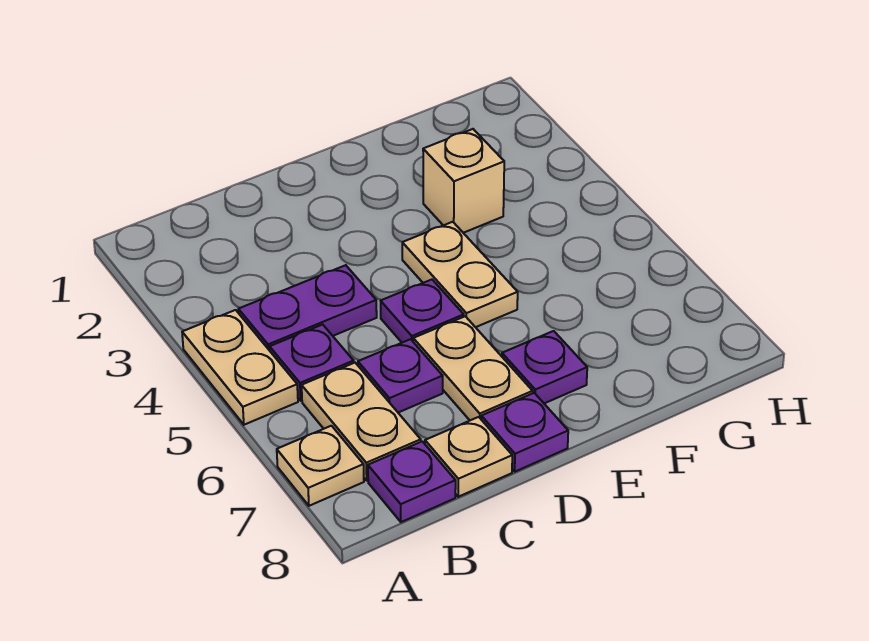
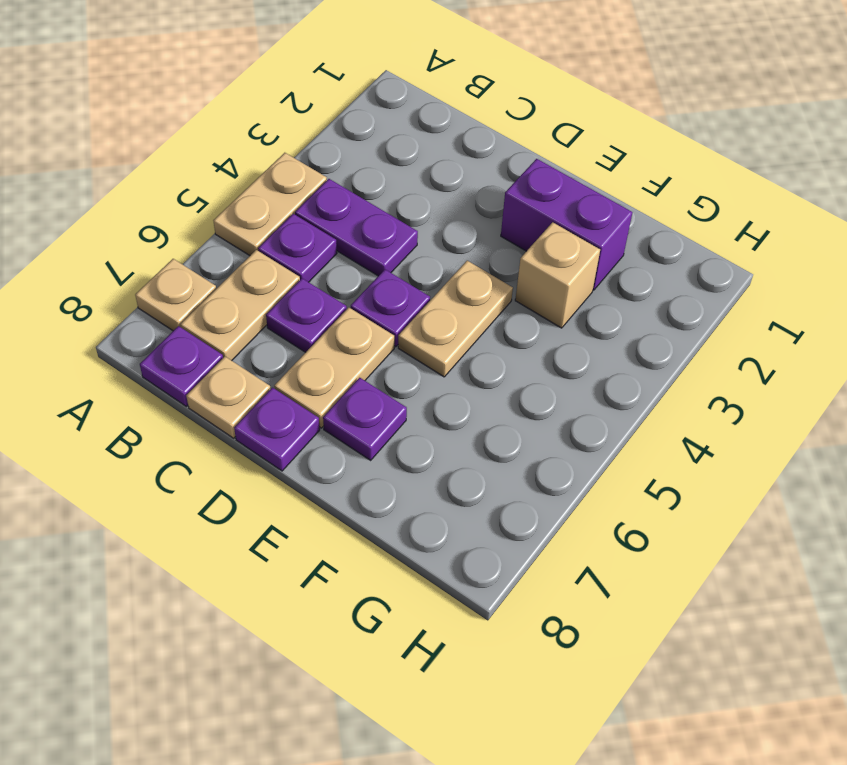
none -> purple brick E2:F2 level 1

